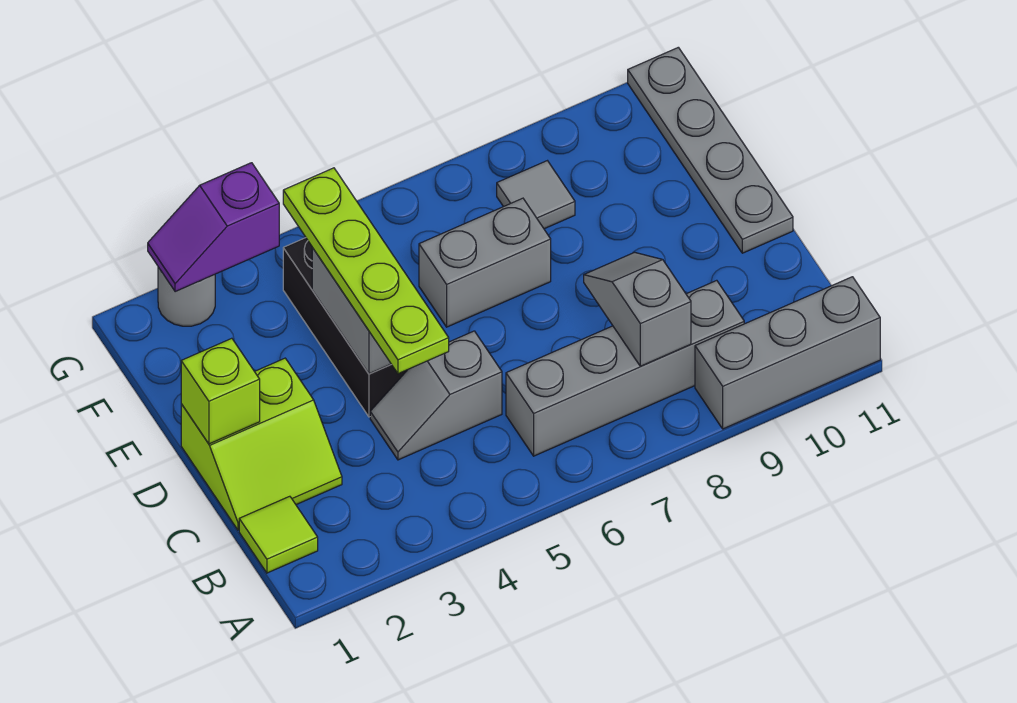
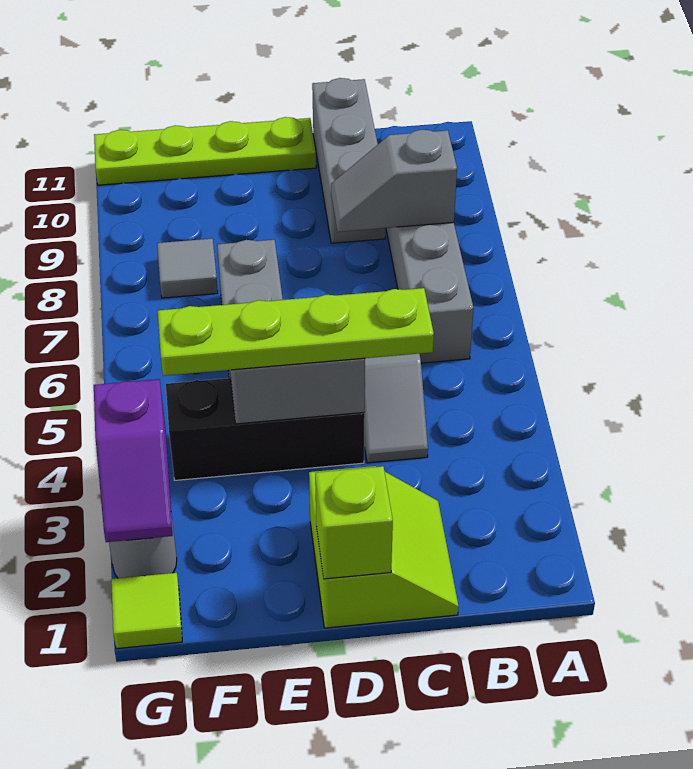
grey brick A9:A11 level 1 -> grey brick C9:C11 level 1
lime tile B1 level 1 -> lime tile G1 level 1
grey plate D11:G11 level 1 -> lime plate D11:G11 level 1

